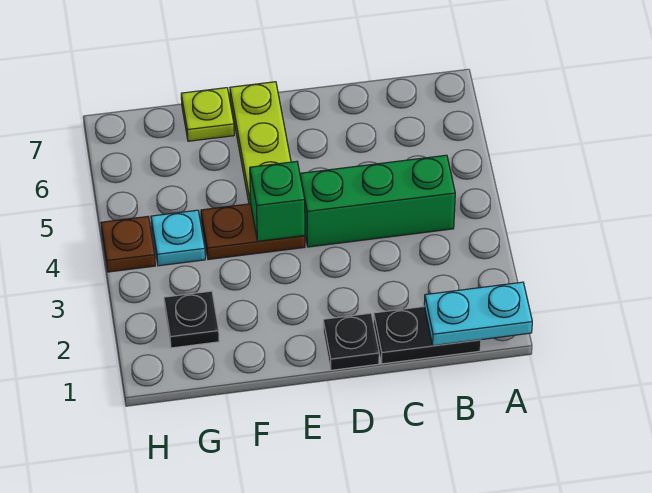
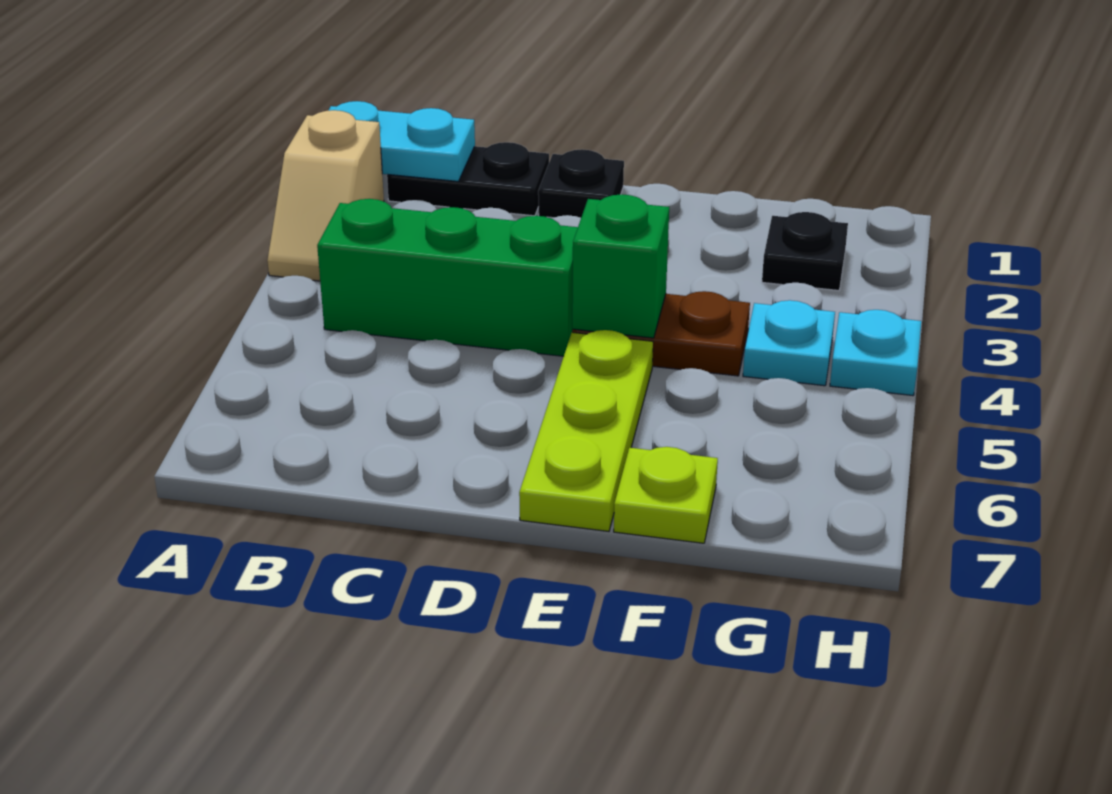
none -> tan slope A2:A3 level 1 top 2
brown plate H4 level 1 -> cyan plate H4 level 1

